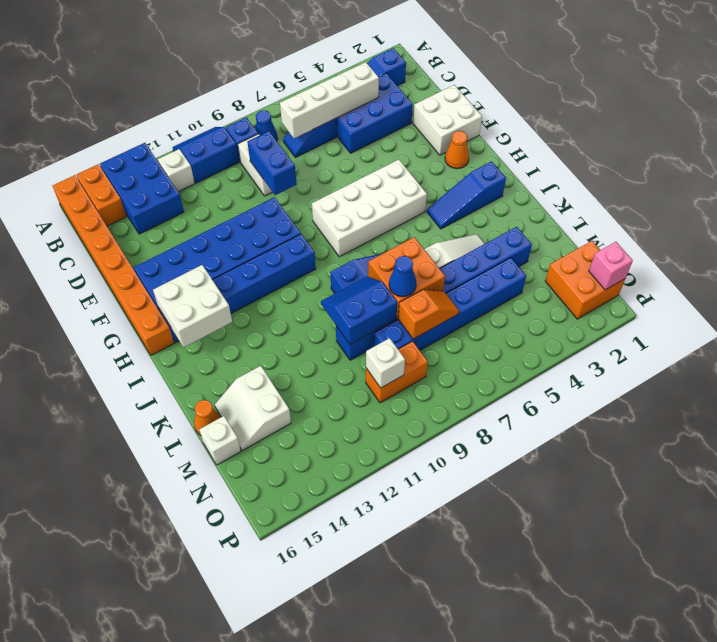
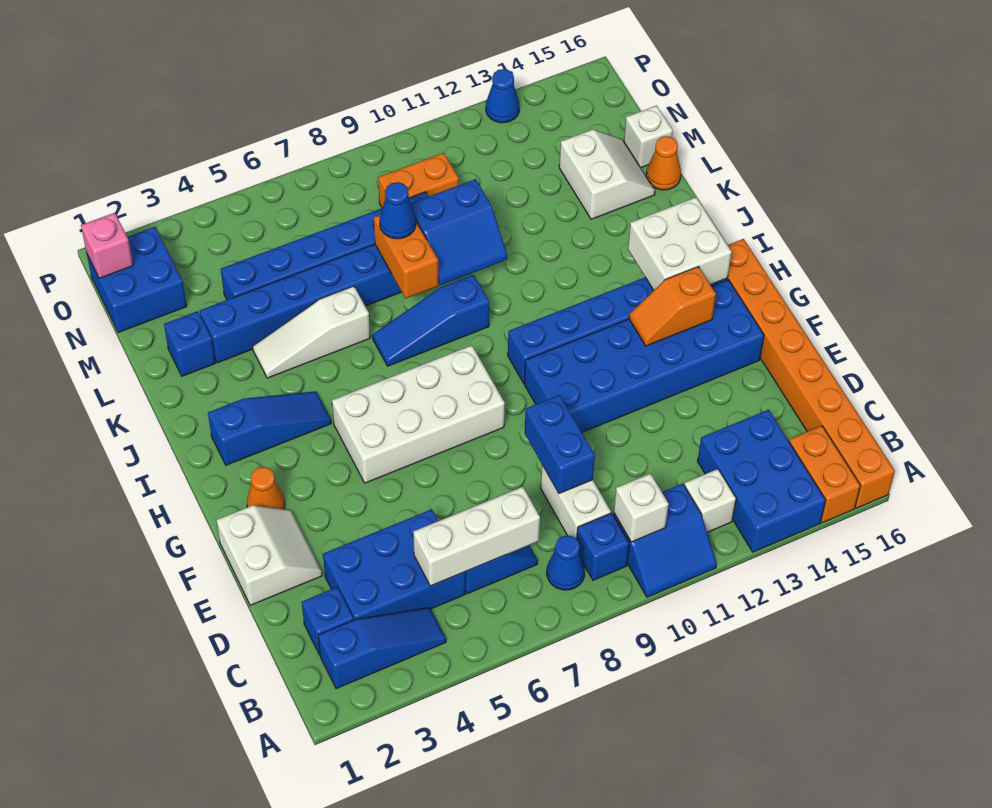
none -> blue brick C2 level 1
white brick C4:C7 level 2 -> white brick C5:C7 level 2
white brick E1:F2 level 1 -> white slope E1:F2 level 1 top 1
orange brick K7:L8 level 2 -> orange brick K8:L8 level 2
none -> blue brick L2 level 1
orange slope M7:M8 level 2 top 8 -> orange slope G13:G14 level 2 top 14
orange brick N1:O2 level 1 -> blue brick N1:O2 level 1
white brick N10 level 2 -> white brick B10 level 2
none -> blue cone P13 level 1

